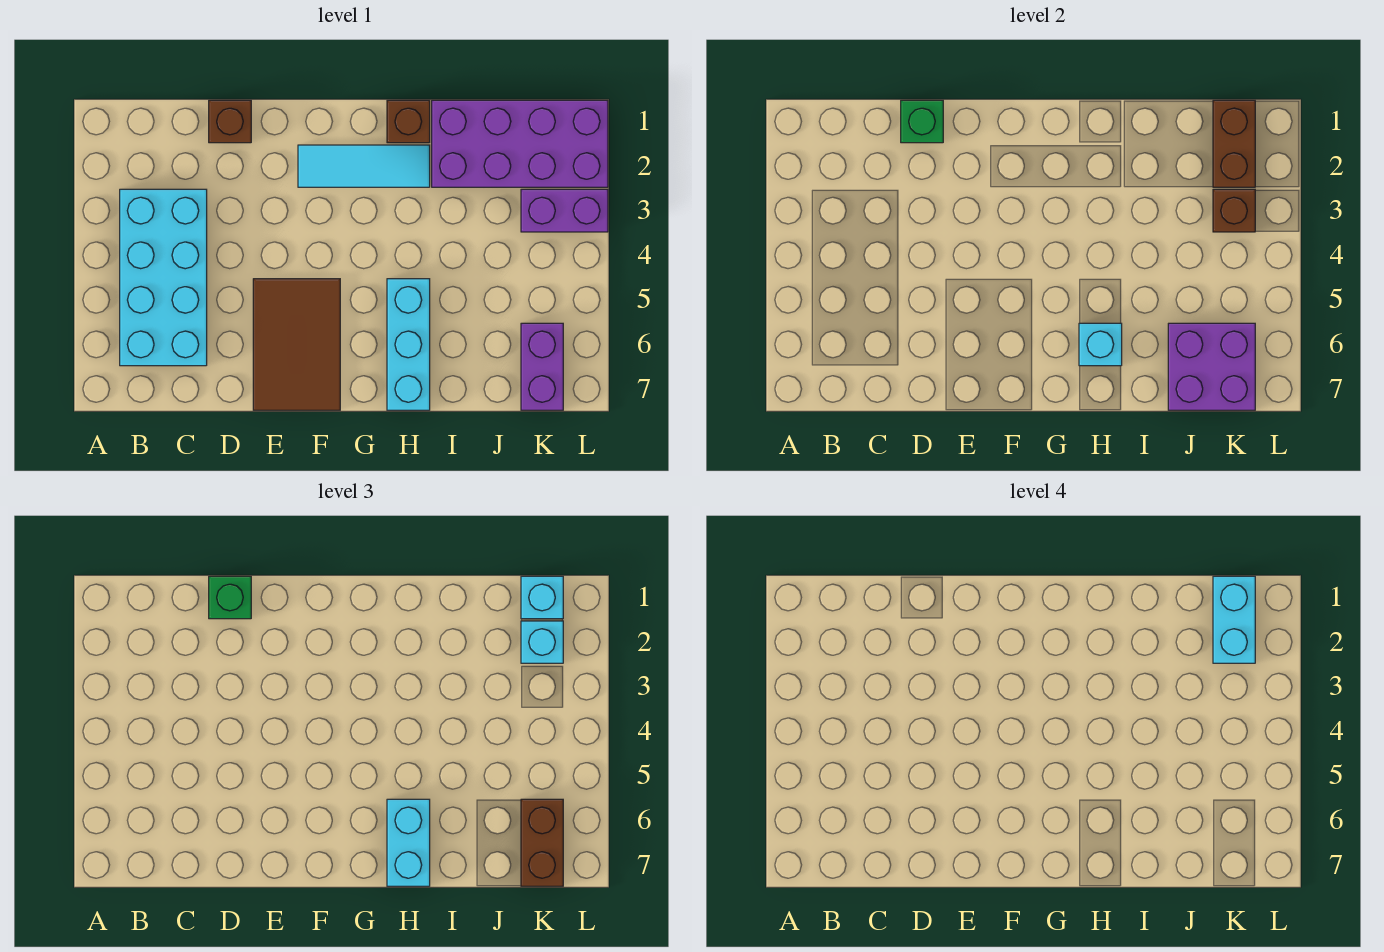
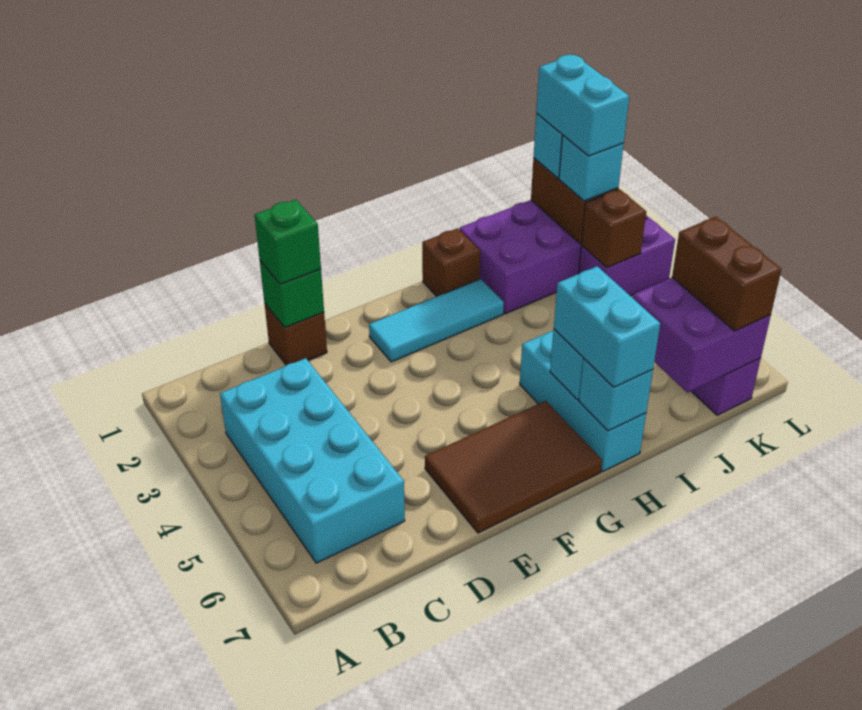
brown tile E5:F7 level 1 -> brown tile E6:G7 level 1
none -> cyan brick H7 level 2

